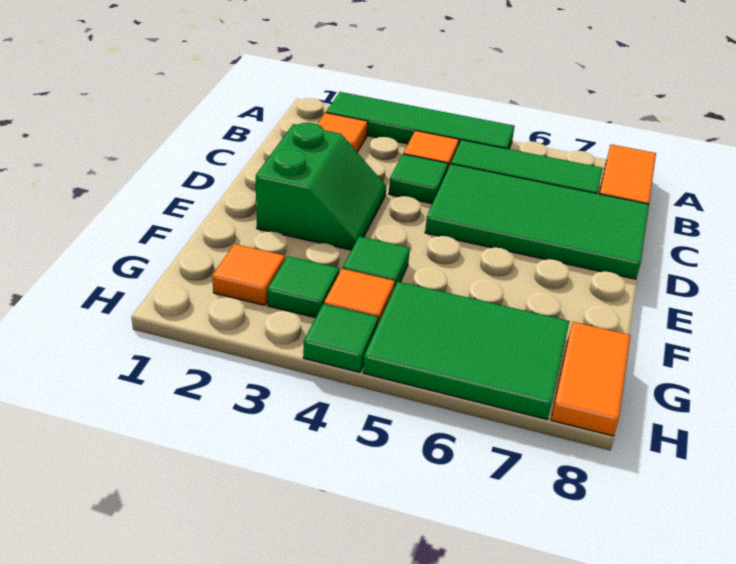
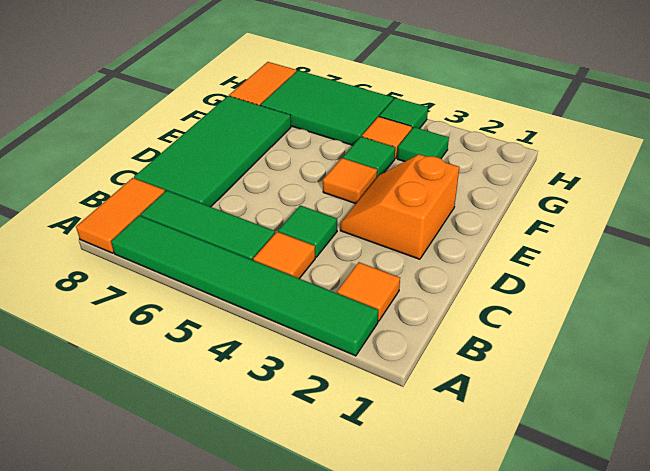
green tile A2:A5 level 1 -> green tile A2:A7 level 1
green tile C5:D8 level 1 -> green tile C7:F8 level 1
green slope D2:E3 level 1 top 2 -> orange slope D2:E3 level 1 top 2
orange tile G2 level 1 -> orange tile E4 level 1

